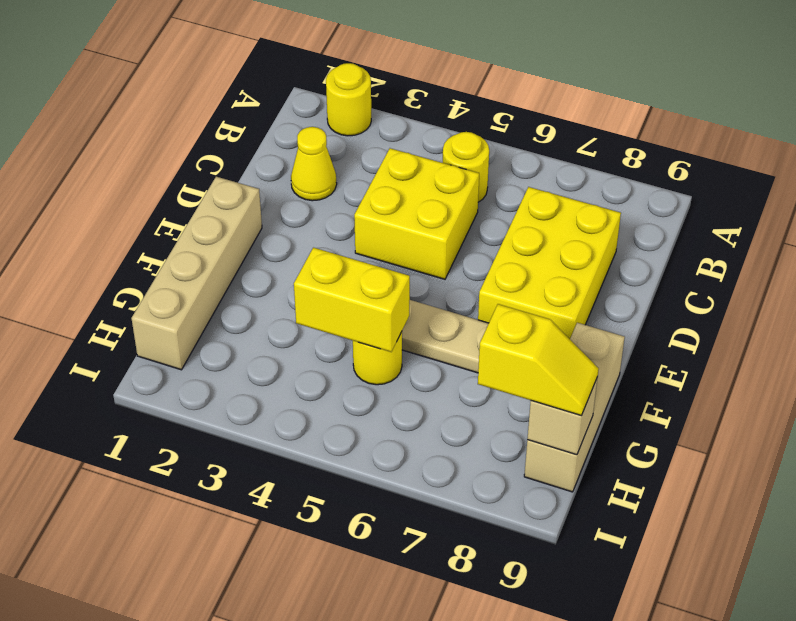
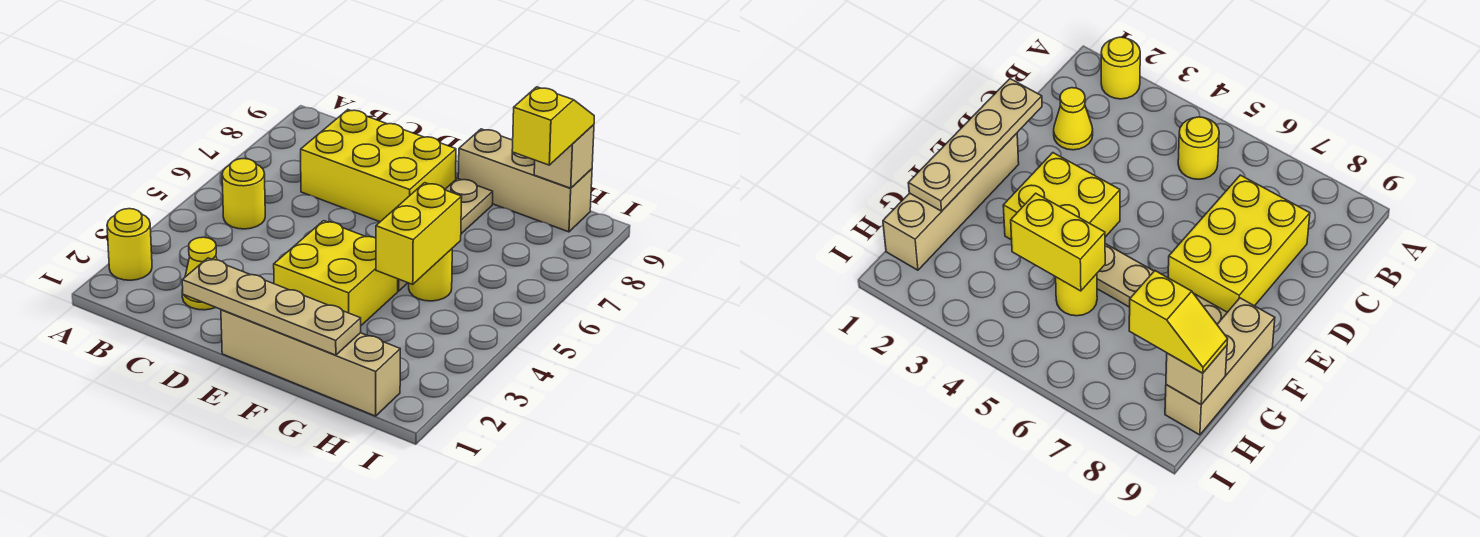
yellow brick C4:D5 level 1 -> yellow brick E3:F4 level 1
none -> tan plate D1:G1 level 2

